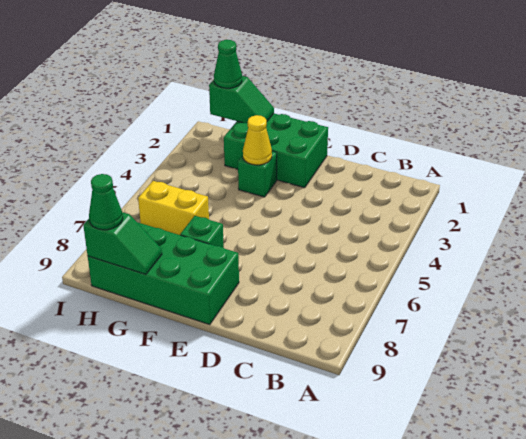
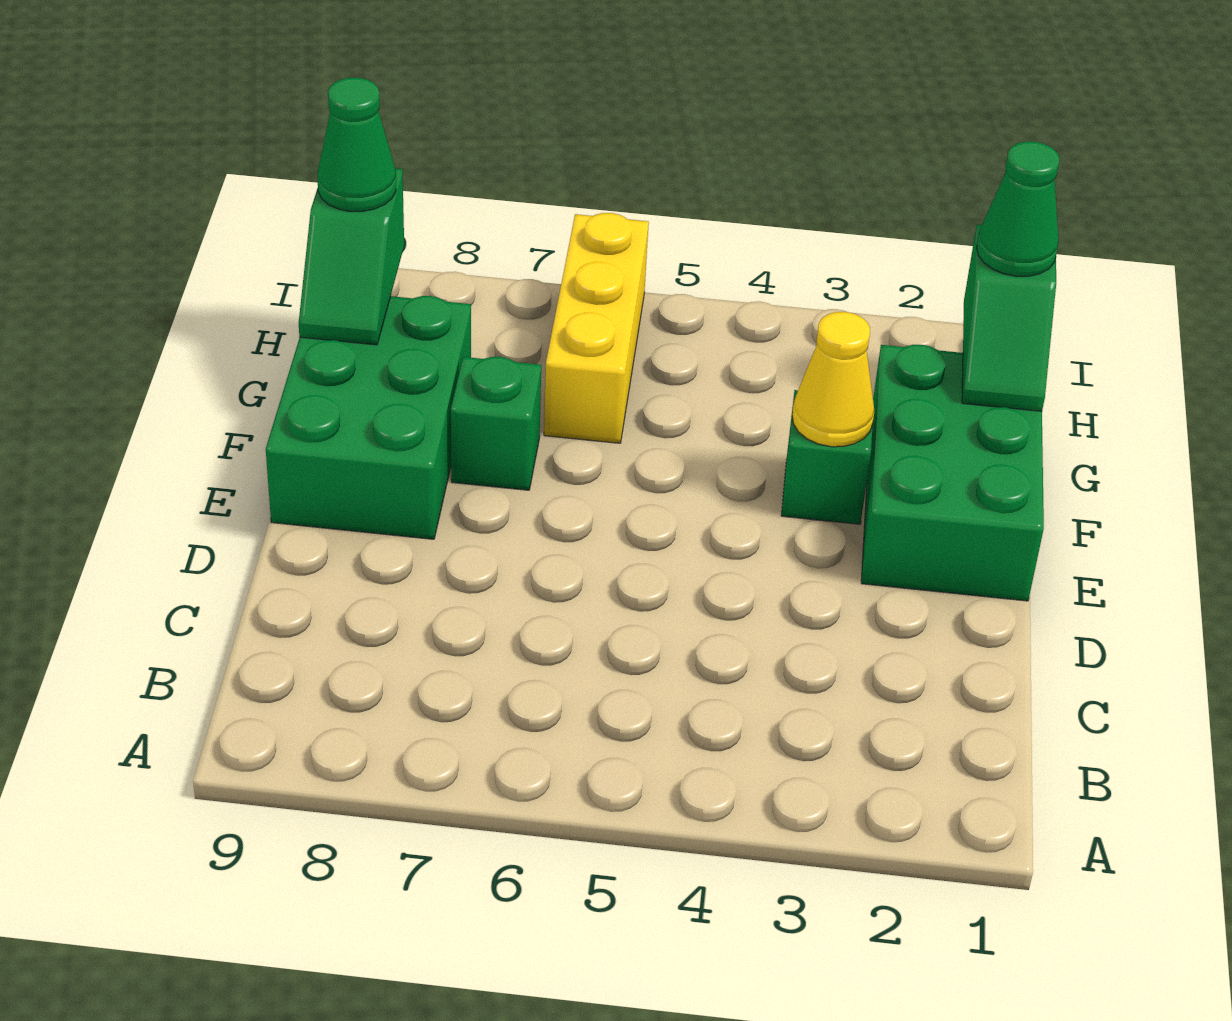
green brick E8:H9 level 1 -> green brick E8:G9 level 1
yellow brick G6:H6 level 1 -> yellow brick G6:I6 level 1

